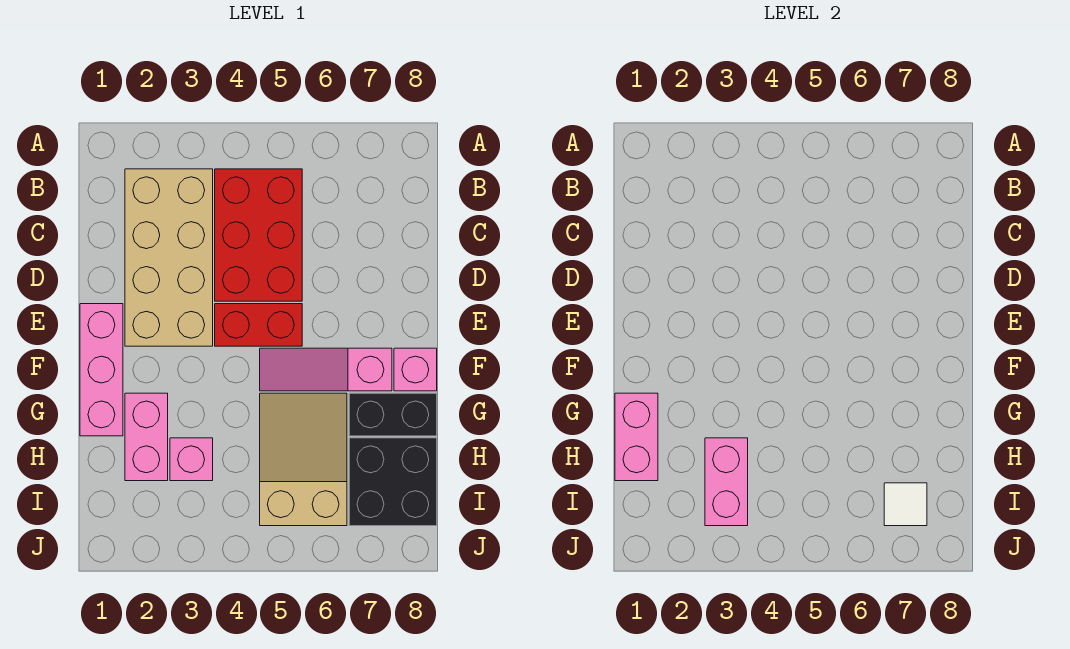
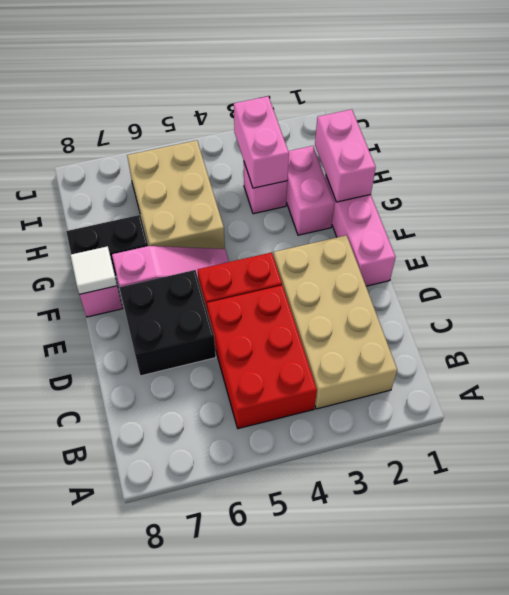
tan slope G5:I6 level 1 top I -> tan brick G5:I6 level 1
black brick H7:I8 level 1 -> black brick D6:E7 level 1
white tile I7 level 2 -> white tile F8 level 2

